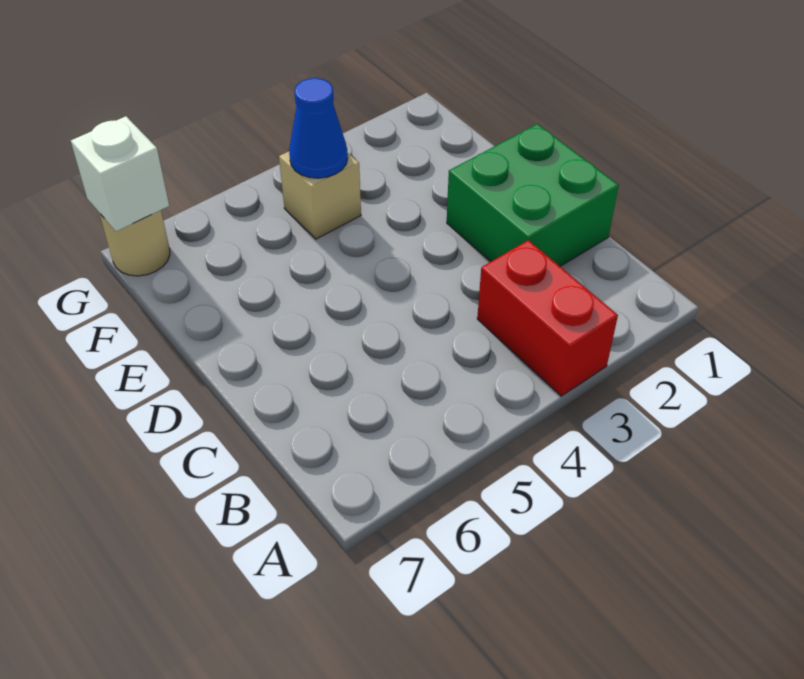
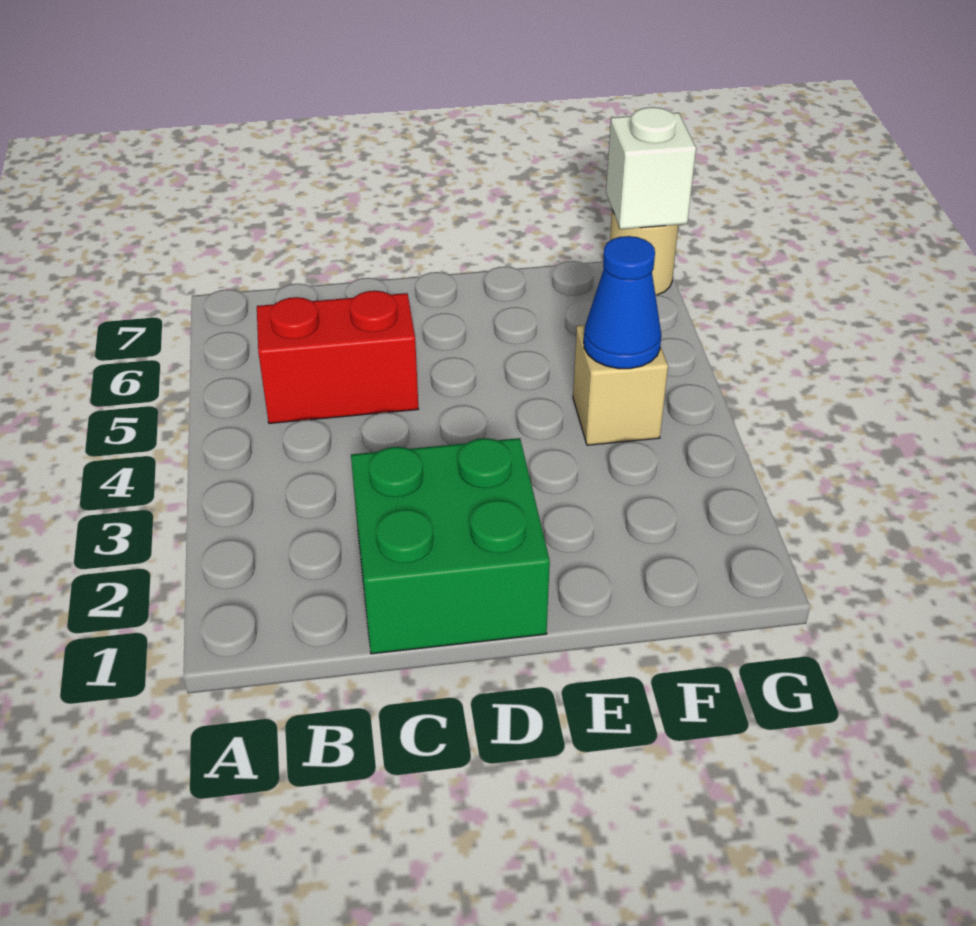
red brick A3:B3 level 1 -> red brick B5:C5 level 1

